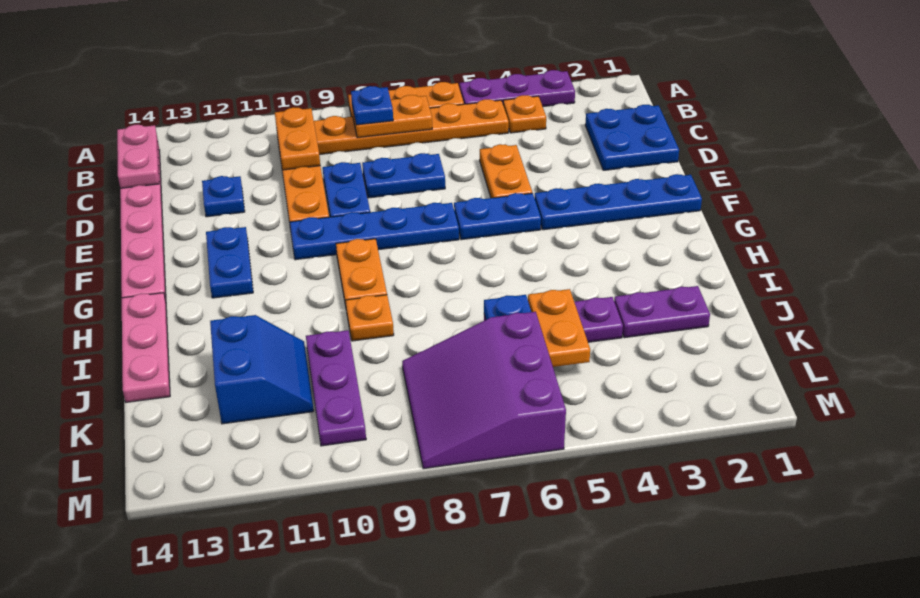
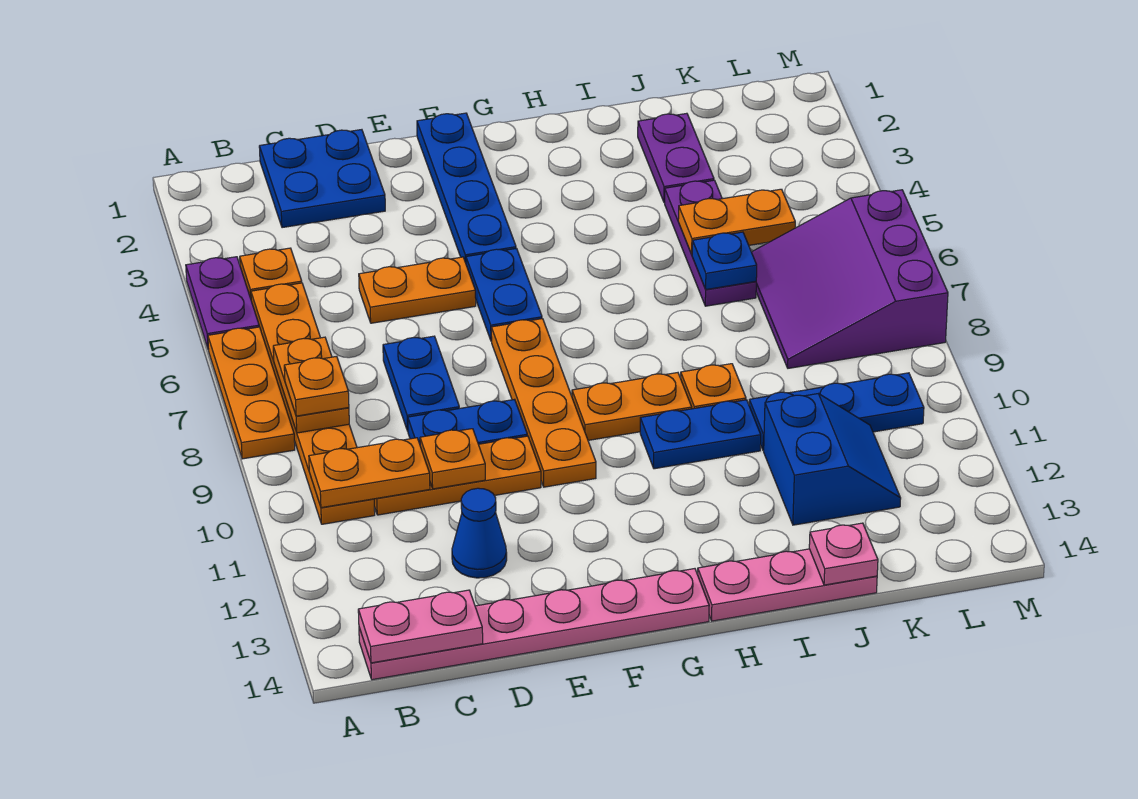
purple plate A3:A5 level 1 -> purple plate A4:A5 level 1
blue plate B8 level 3 -> orange plate B8 level 3
none -> orange plate D10 level 2
blue plate D12 level 1 -> blue cone D12 level 1
blue plate F7:F10 level 1 -> orange plate F7:F10 level 1
blue plate F12:G12 level 1 -> blue plate H10:I10 level 1
purple plate J10:L10 level 1 -> blue plate J10:L10 level 1
blue slope J11:K12 level 1 top 12 -> blue slope J11:K12 level 1 top J
none -> pink plate J14 level 2
purple slope K6:M8 level 1 top 6 -> purple slope K6:M8 level 1 top M

